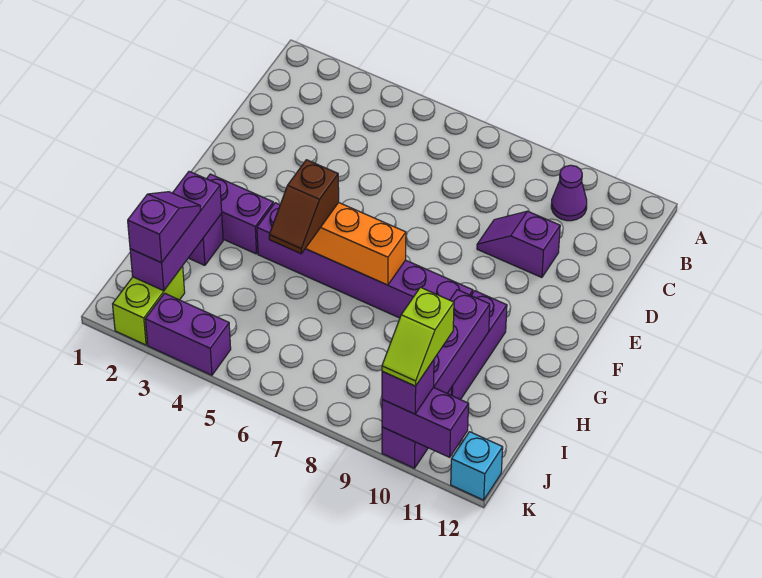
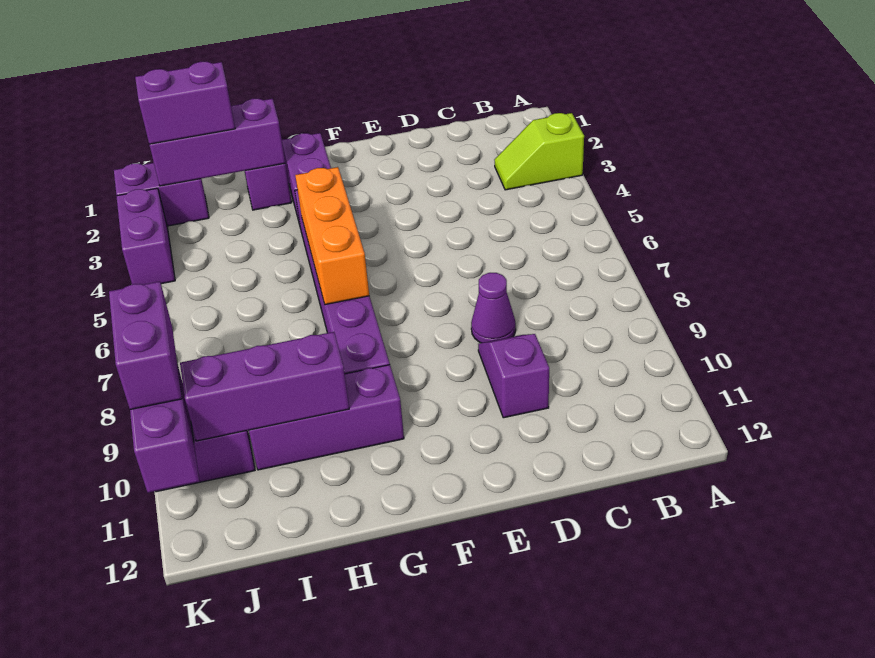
purple cone B10 level 1 -> purple cone D8 level 1
brown slope G5:H5 level 3 top G -> none
purple slope I2:J2 level 3 top J -> purple brick I2:J2 level 3
lime brick J2:K2 level 1 -> purple brick J2:K2 level 1
lime slope J10:K10 level 4 top J -> lime slope A3:B3 level 1 top A
purple brick K10 level 3 -> purple brick K9:K10 level 3
cyan brick K12 level 1 -> none

